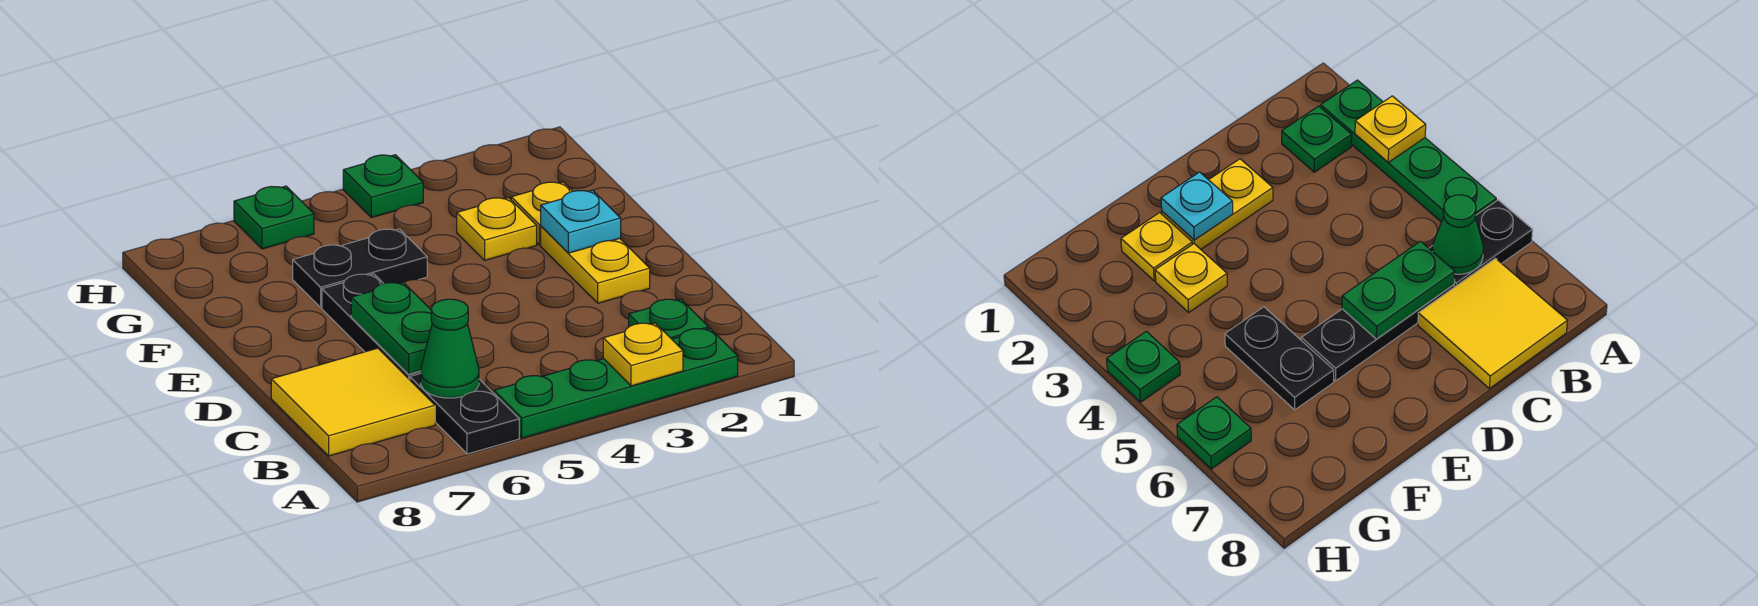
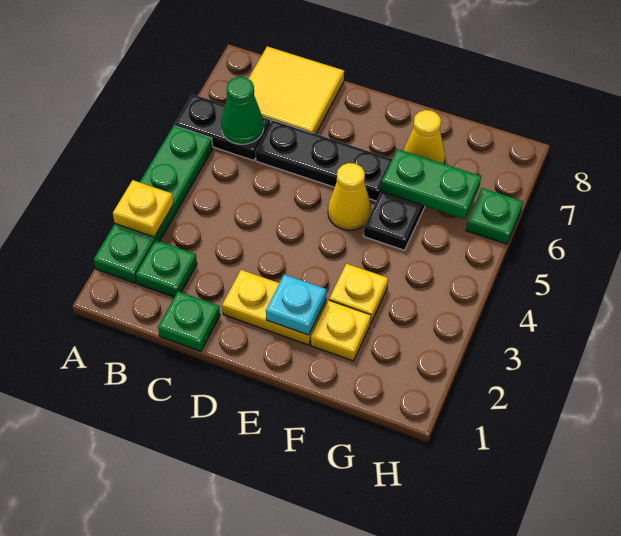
green plate C6:D6 level 2 -> green plate F6:G6 level 2
none -> yellow cone E5 level 1
none -> yellow cone F7 level 1
green plate H4 level 1 -> green plate C1 level 1

